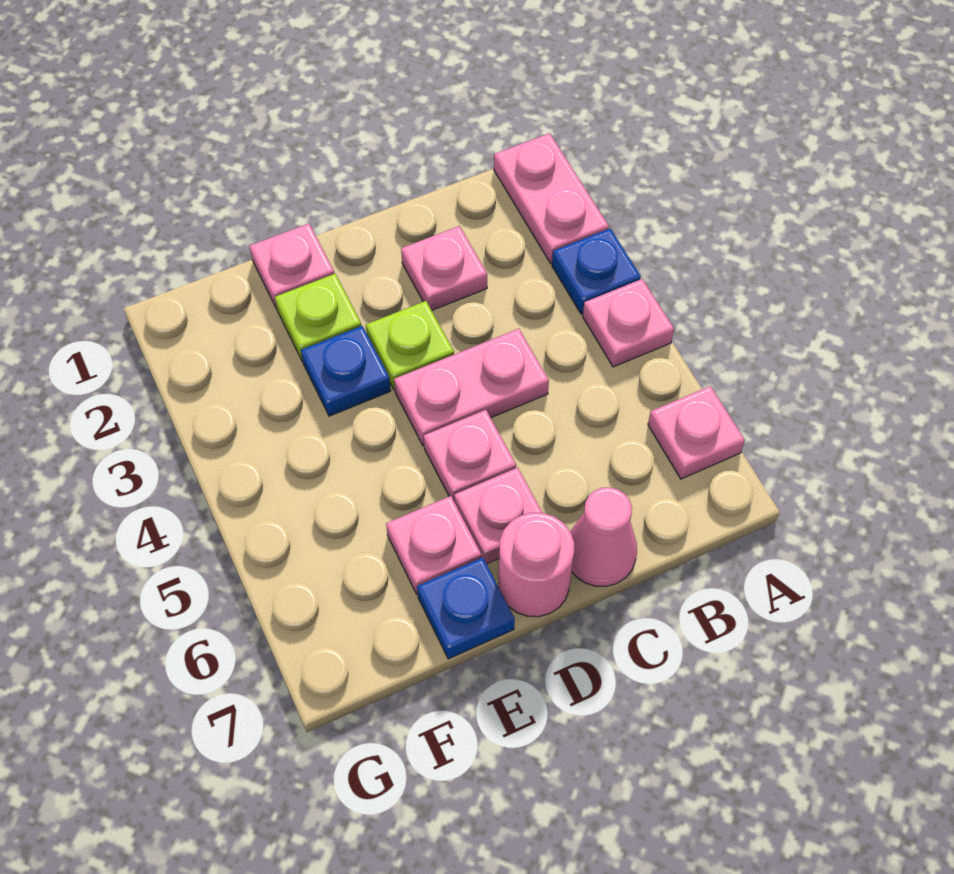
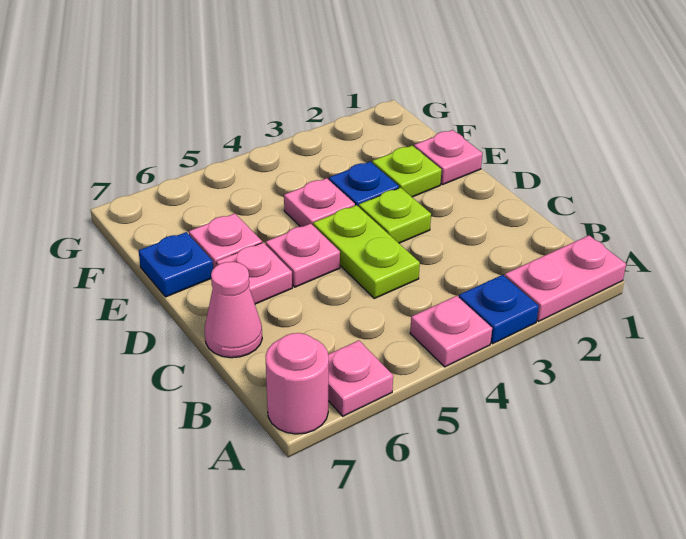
pink plate C2 level 1 -> pink plate E4 level 1
pink plate C4:D4 level 1 -> lime plate C4:D4 level 1
pink round brick D7 level 1 -> pink round brick A7 level 1

